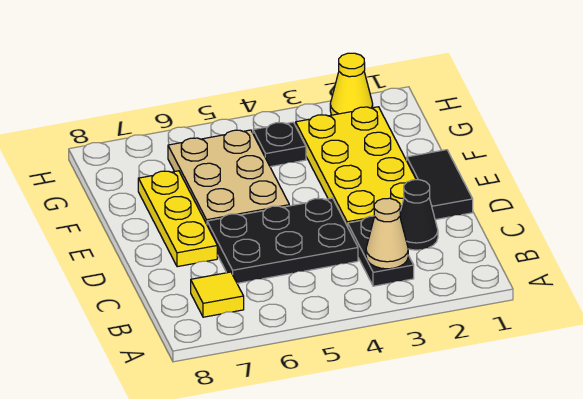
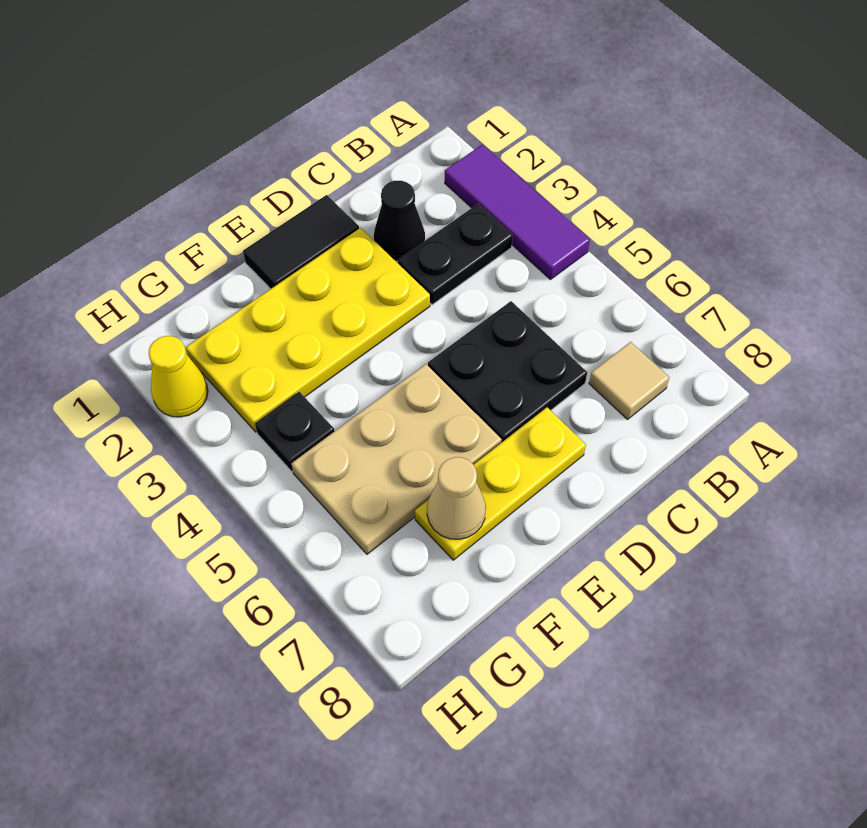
none -> purple tile A2:A4 level 1
tan cone B3 level 2 -> tan cone F7 level 2
yellow tile B7 level 1 -> tan tile B7 level 1
black plate C4:D6 level 1 -> black plate C5:D6 level 1

